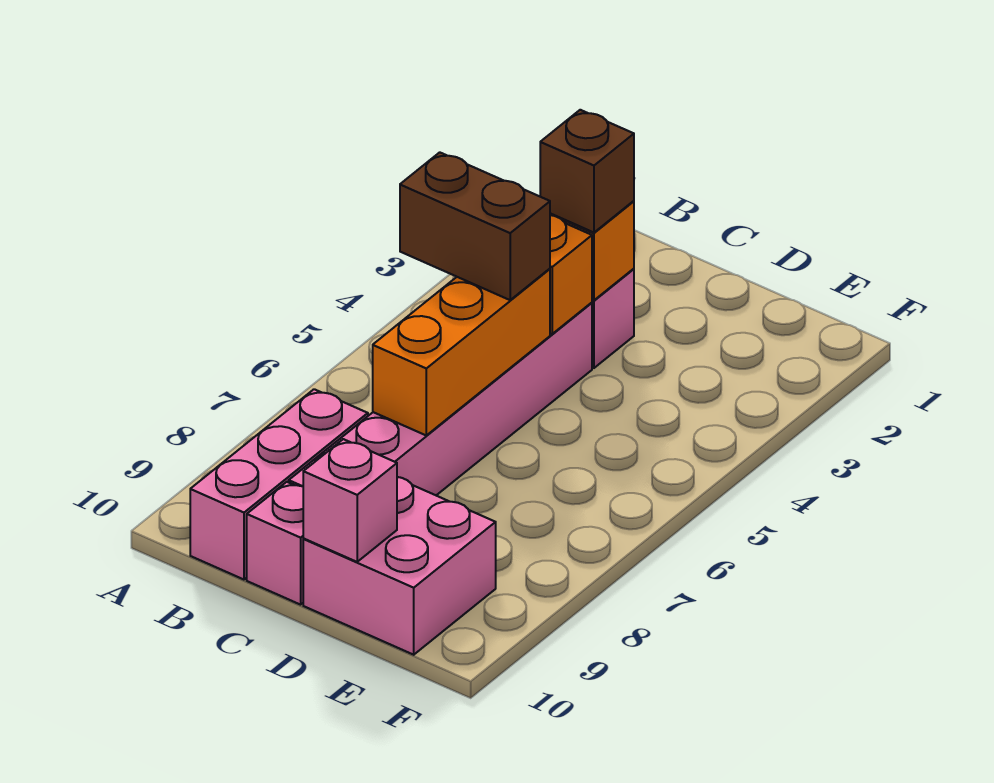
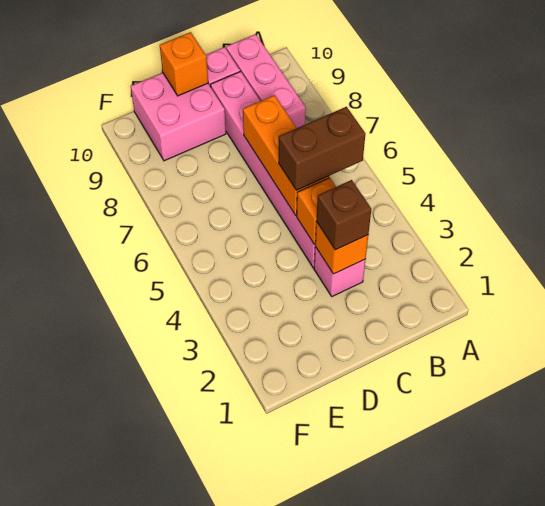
pink brick D10 level 2 -> orange brick D10 level 2

